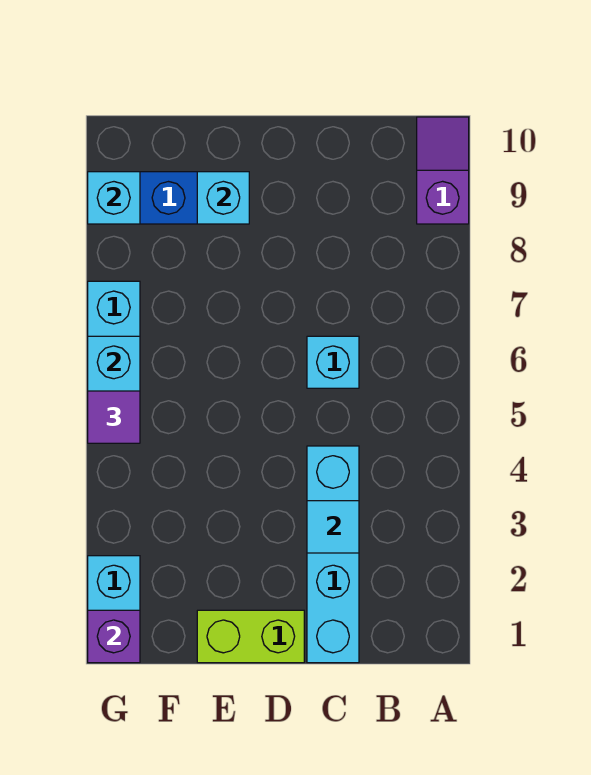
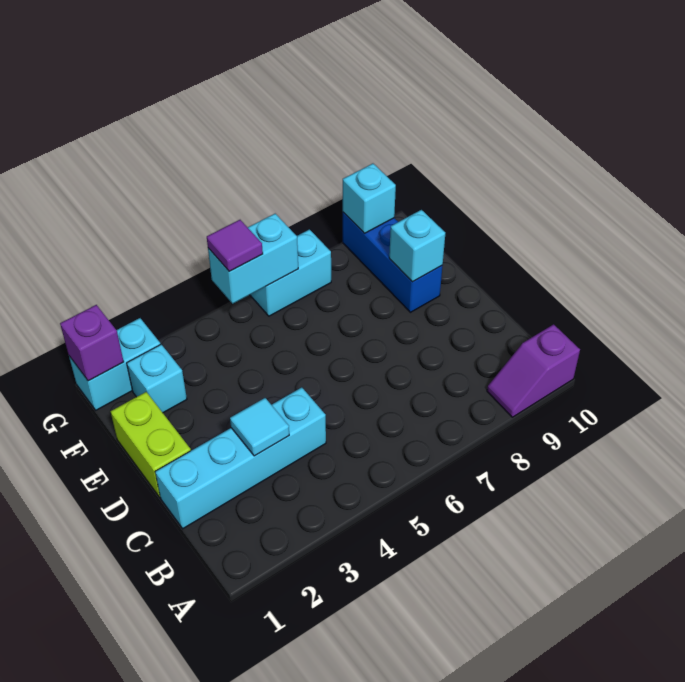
purple slope A9:A10 level 1 top 9 -> purple slope A9:A10 level 1 top 10
cyan brick C6 level 1 -> cyan brick F2 level 1

